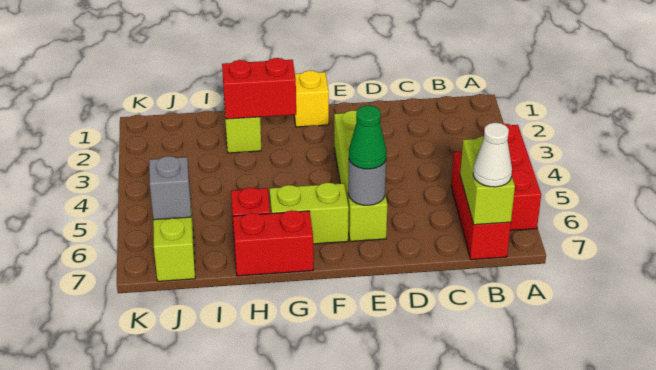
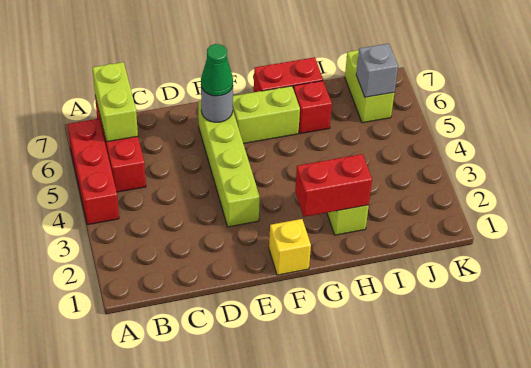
white cone B7 level 3 -> none

